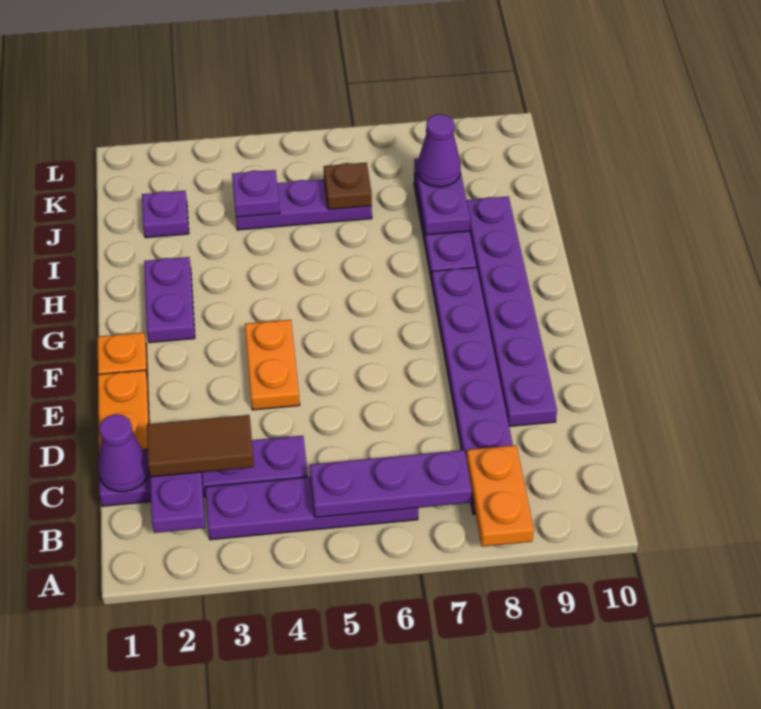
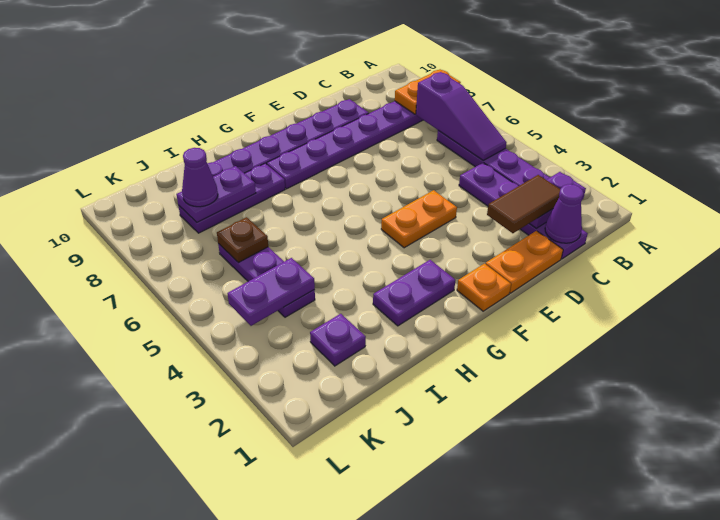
purple plate B5:B7 level 2 -> purple slope B5:B7 level 2 top 7
brown tile C2:C3 level 3 -> brown tile C2:D2 level 3
purple plate J4 level 2 -> purple plate J4:K4 level 2

